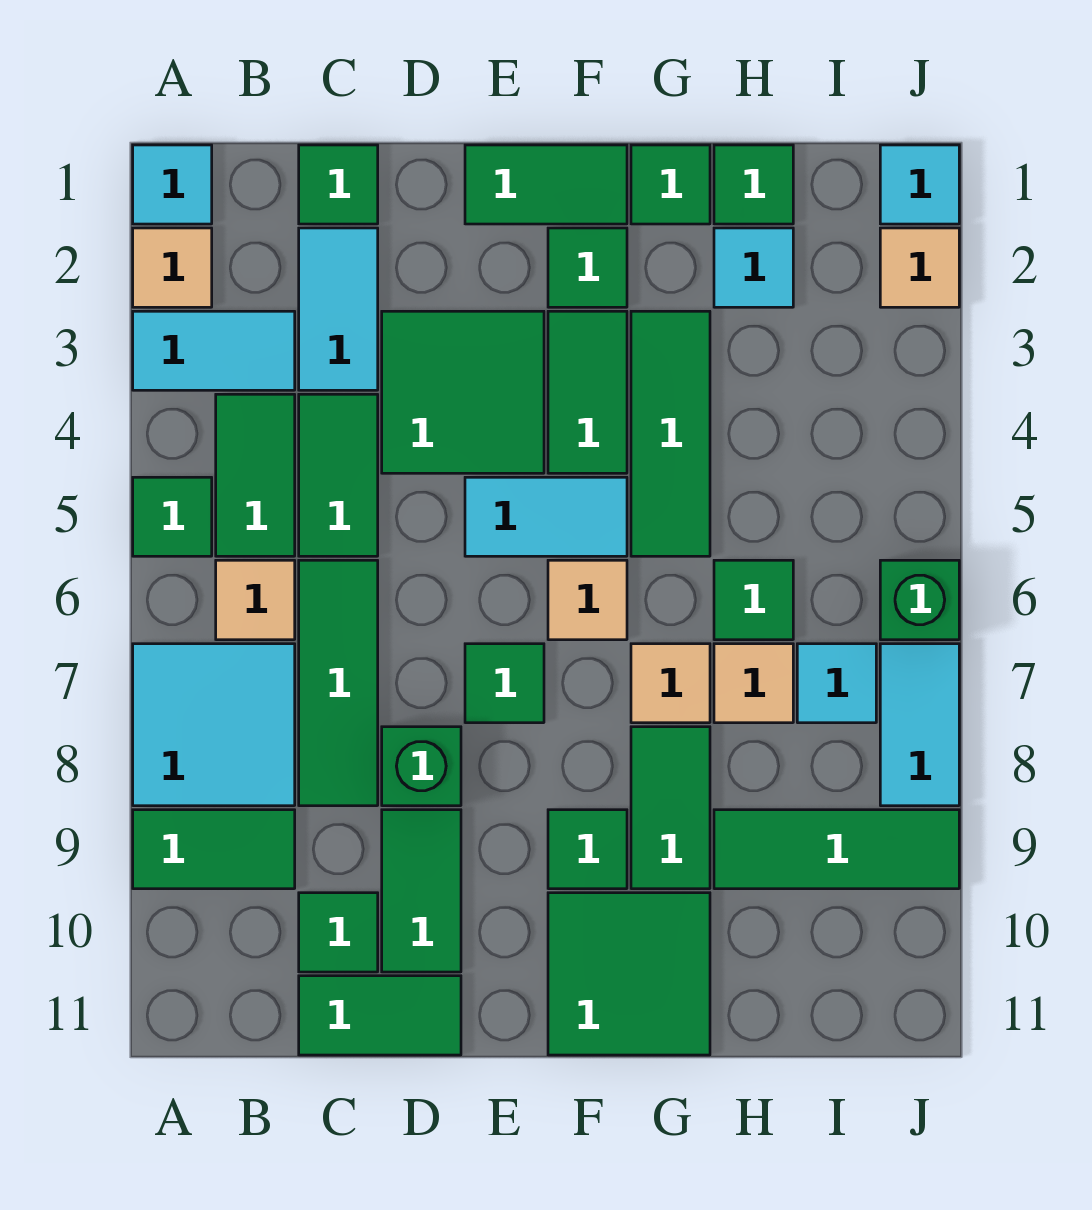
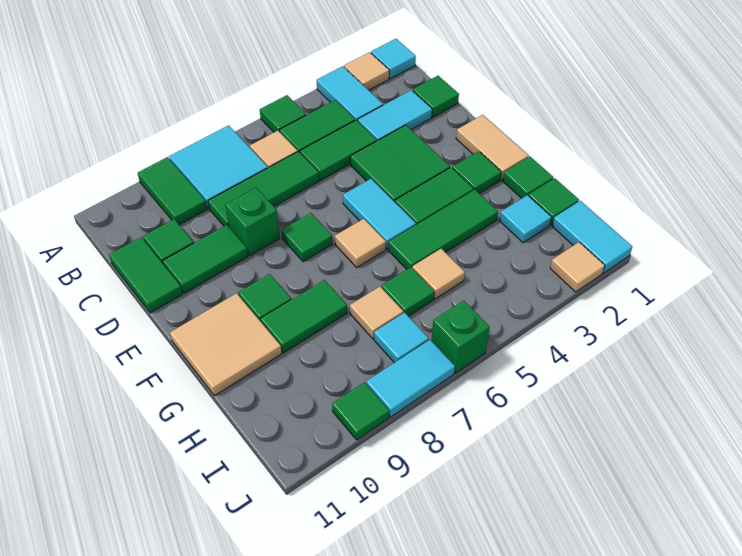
green tile E1:F1 level 1 -> tan tile E1:F1 level 1
green tile F10:G11 level 1 -> tan tile F10:G11 level 1
tan tile G7 level 1 -> tan tile H5 level 1
green tile H9:J9 level 1 -> green tile J9 level 1
cyan tile J1 level 1 -> cyan tile I1:J1 level 1

